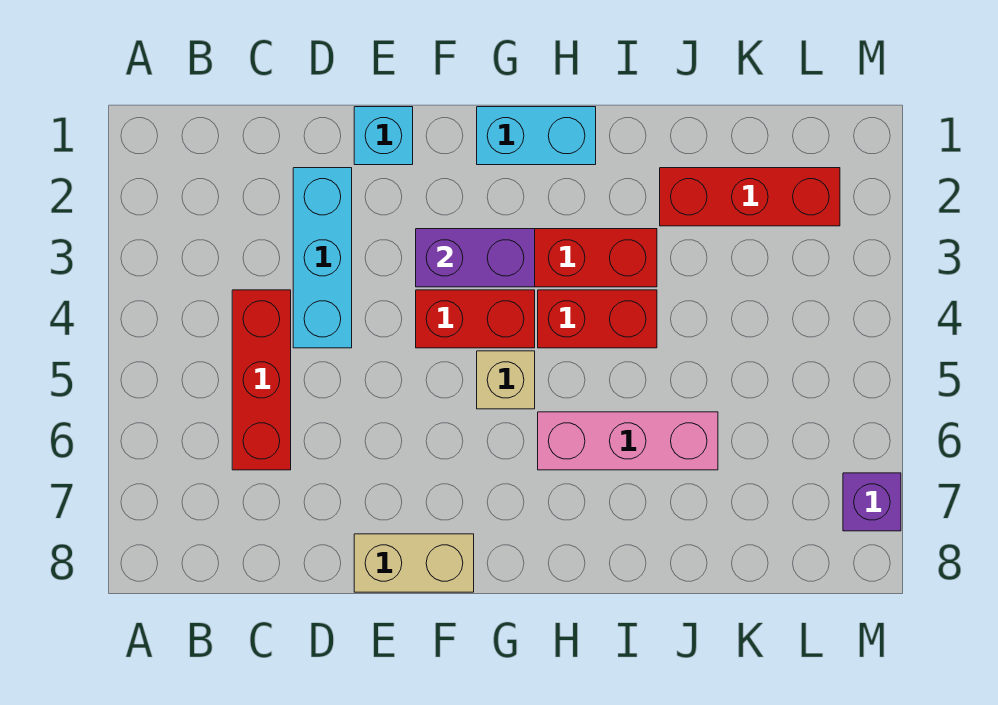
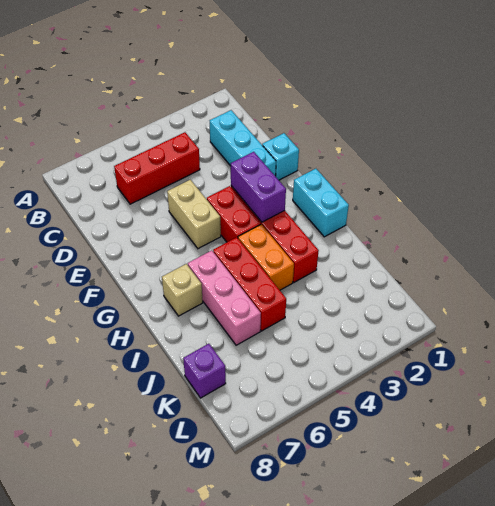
cyan brick D2:D4 level 1 -> cyan brick C2:E2 level 1
tan brick E8:F8 level 1 -> tan brick E5:F5 level 1
tan brick G5 level 1 -> tan brick H7 level 1
red brick H4:I4 level 1 -> orange brick H4:I4 level 1
red brick J2:L2 level 1 -> red brick H5:J5 level 1
purple brick M7 level 1 -> purple brick K8 level 1

